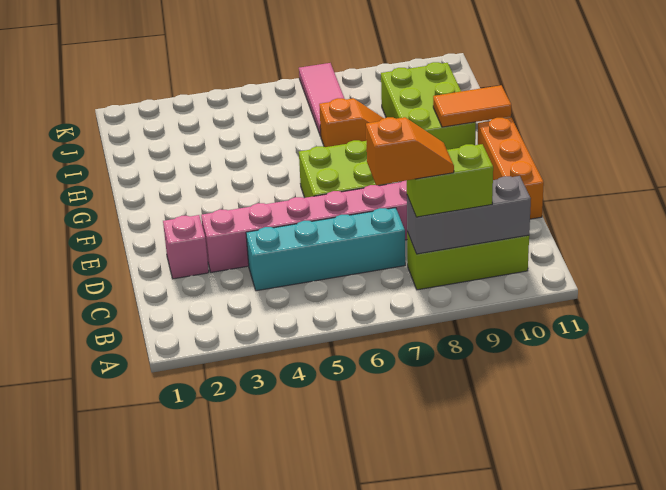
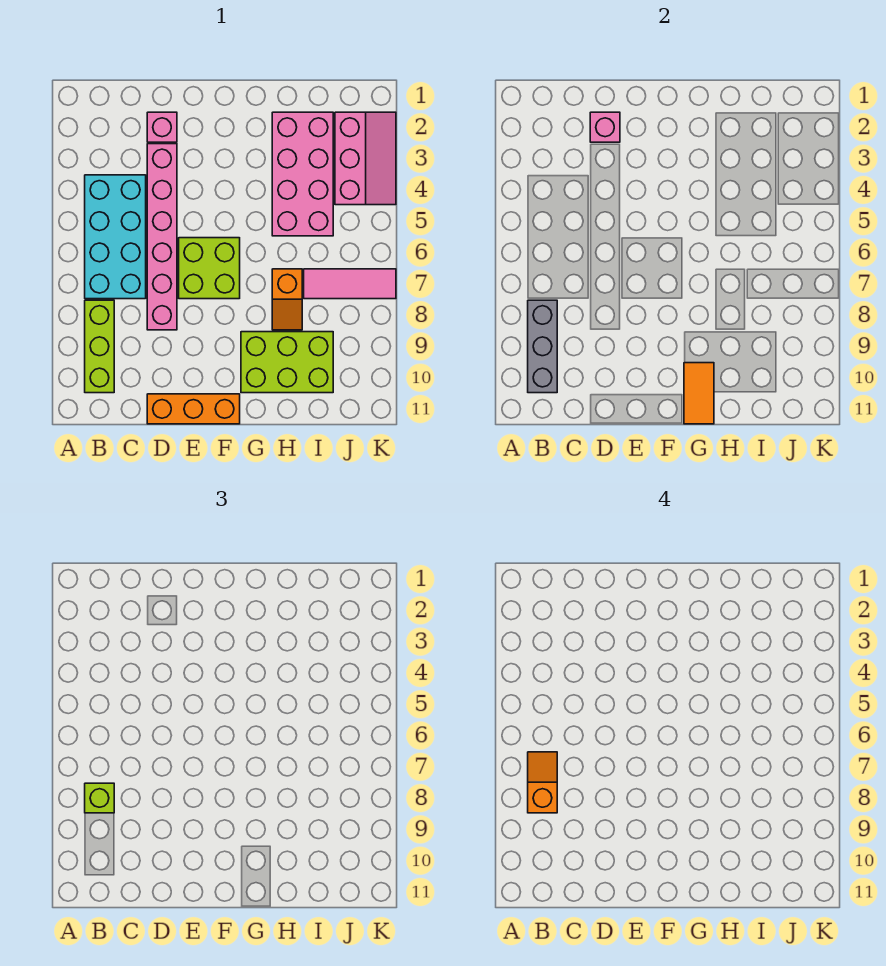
orange slope B7:B8 level 4 top 7 -> orange slope B7:B8 level 4 top 8
lime brick B8:B9 level 3 -> lime brick B8 level 3
cyan brick C4:C7 level 1 -> cyan brick B4:C7 level 1
none -> pink brick D2 level 2
none -> pink brick H2:I5 level 1
none -> pink slope J2:K4 level 1 top J

